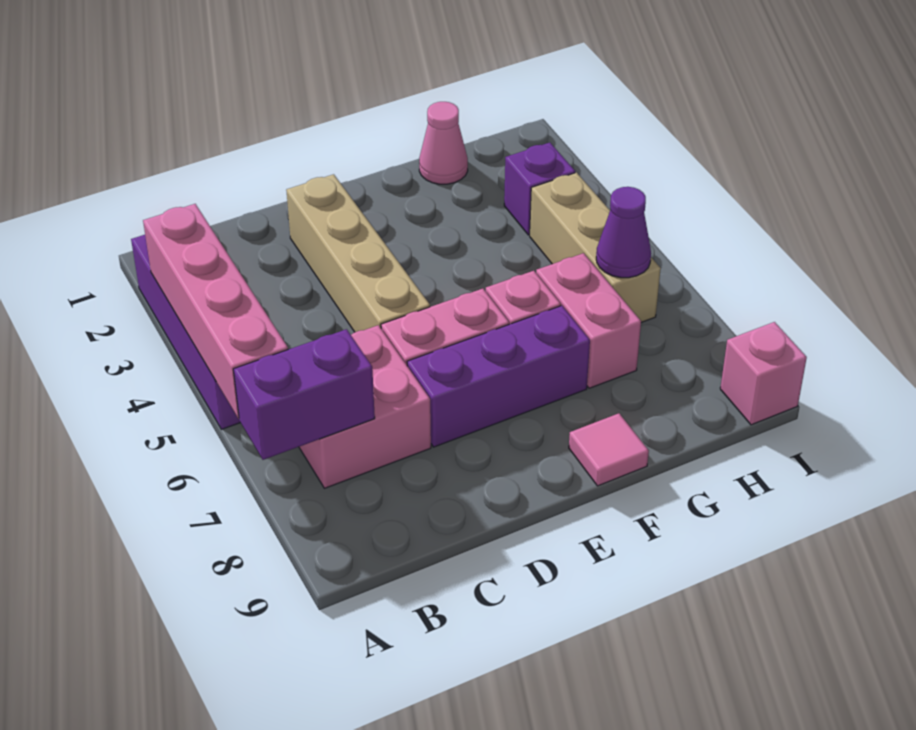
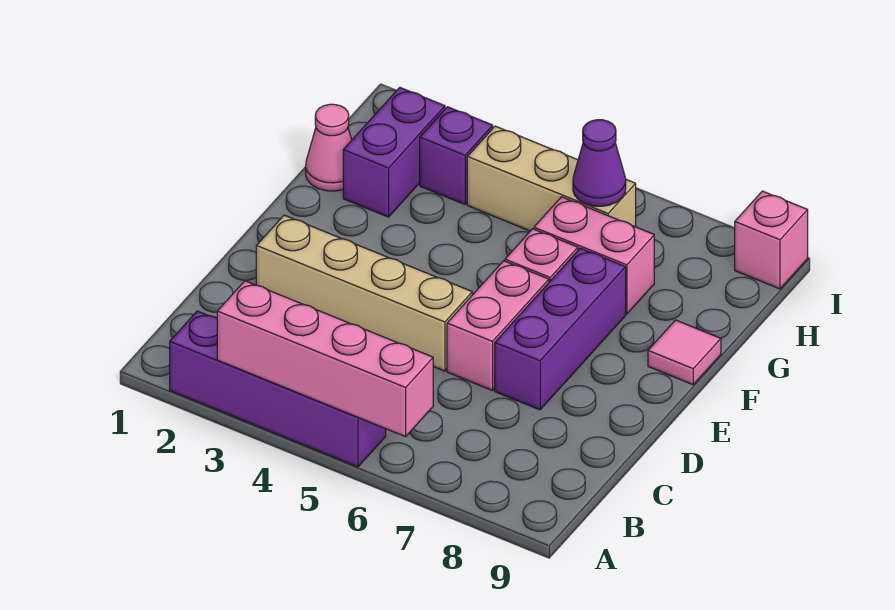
purple brick A7:B7 level 2 -> purple brick G2:H2 level 1
pink brick B6:C7 level 1 -> none

